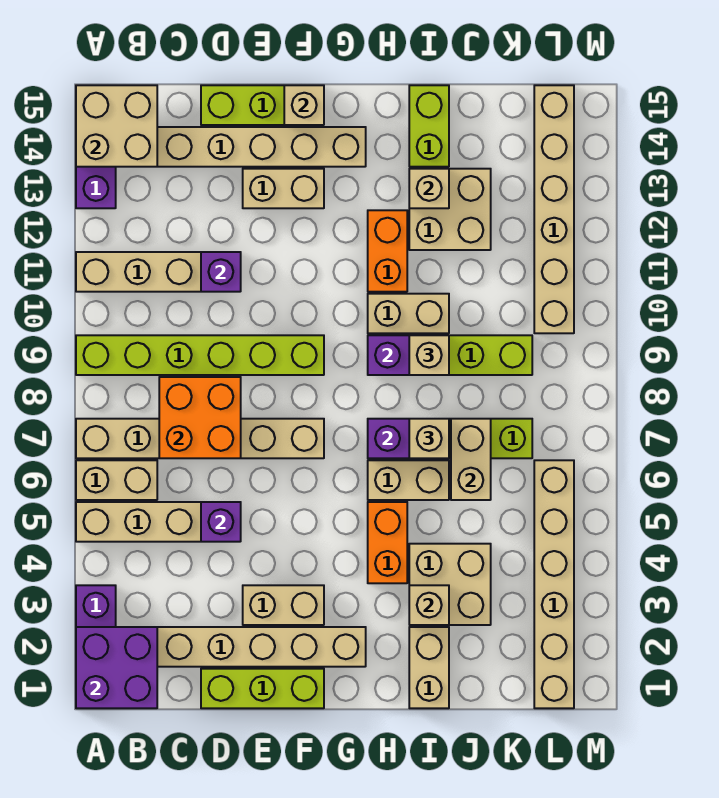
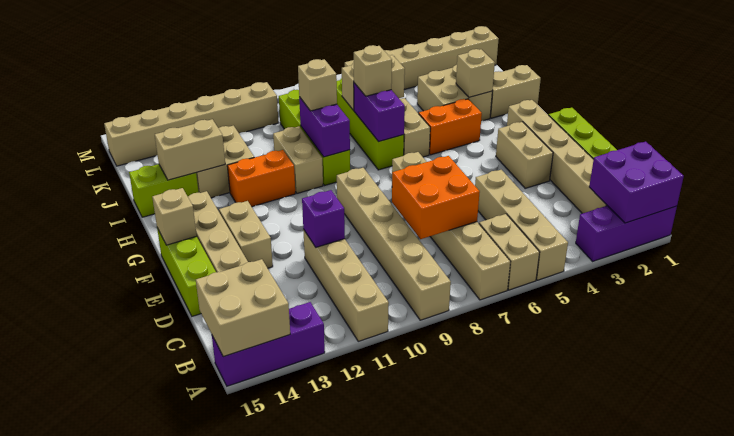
lime brick A9:F9 level 1 -> tan brick A9:F9 level 1
purple brick D5 level 2 -> none
tan brick I13 level 2 -> tan brick I13:I14 level 2

